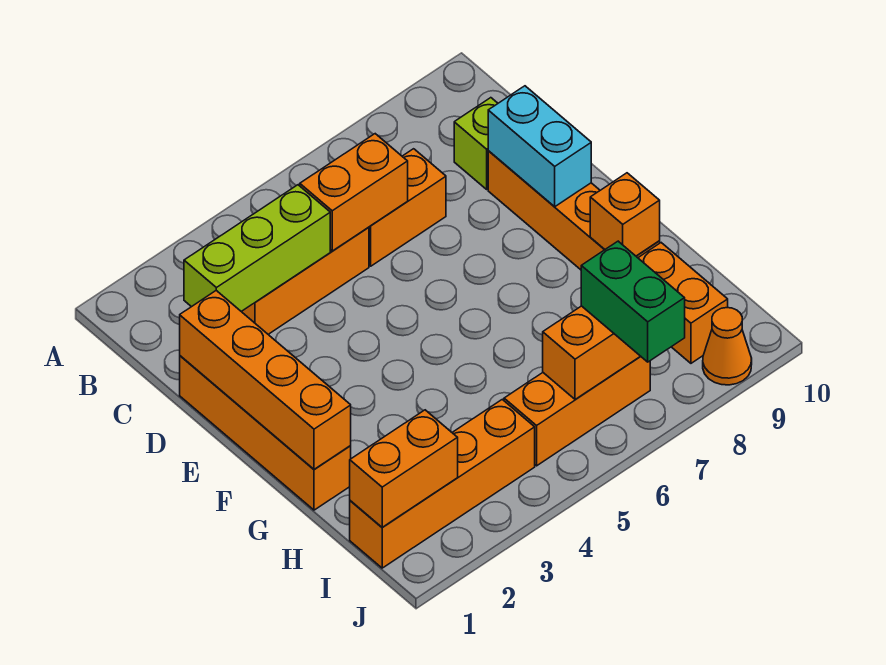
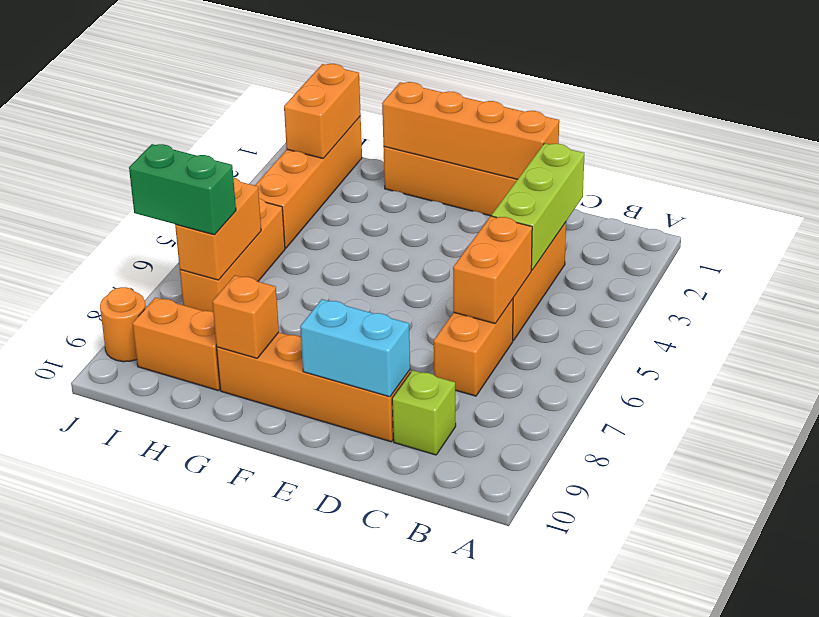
orange cone J9 level 1 -> orange round brick J9 level 1

